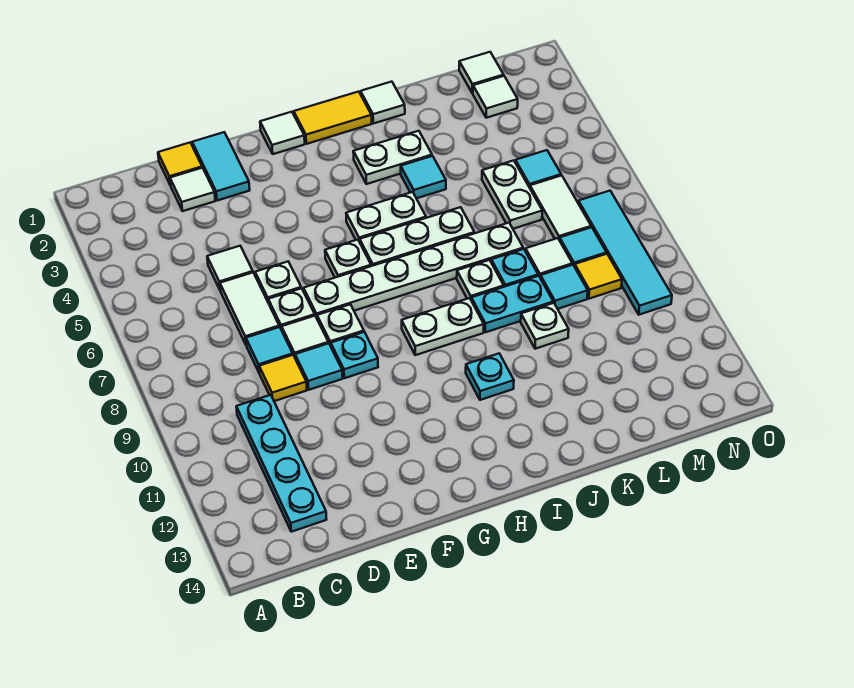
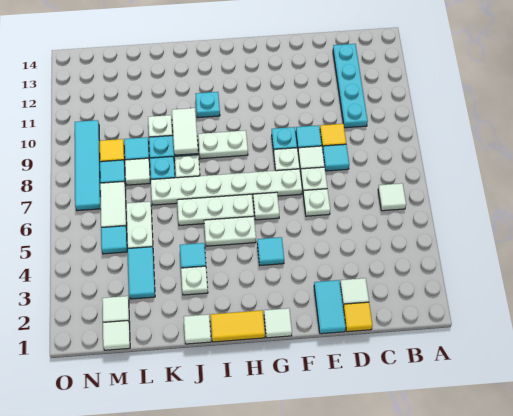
white tile D5 level 1 -> white tile B6 level 1
white tile D6:D7 level 1 -> white tile J9:J10 level 2
none -> cyan tile G4 level 1
white plate I3:J3 level 1 -> white plate J3 level 1
none -> cyan tile L3:L4 level 1

